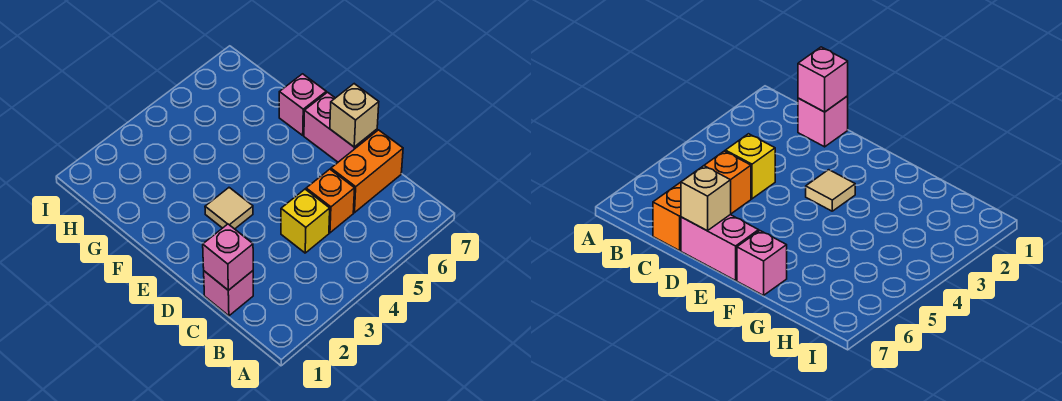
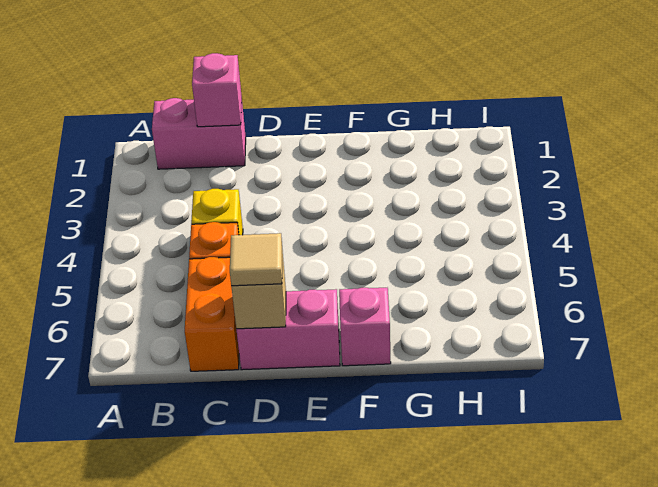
pink brick C1 level 1 -> pink brick B1:C1 level 1
tan tile E3 level 1 -> tan tile D7 level 3

